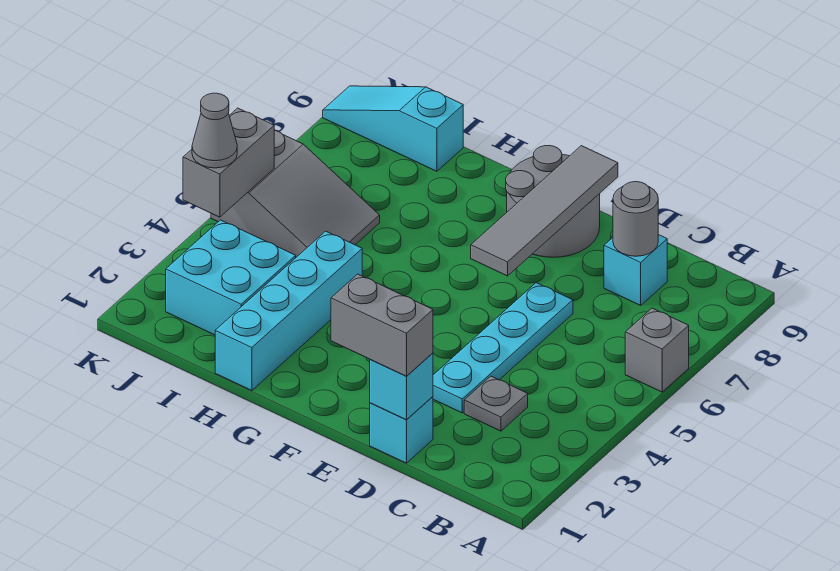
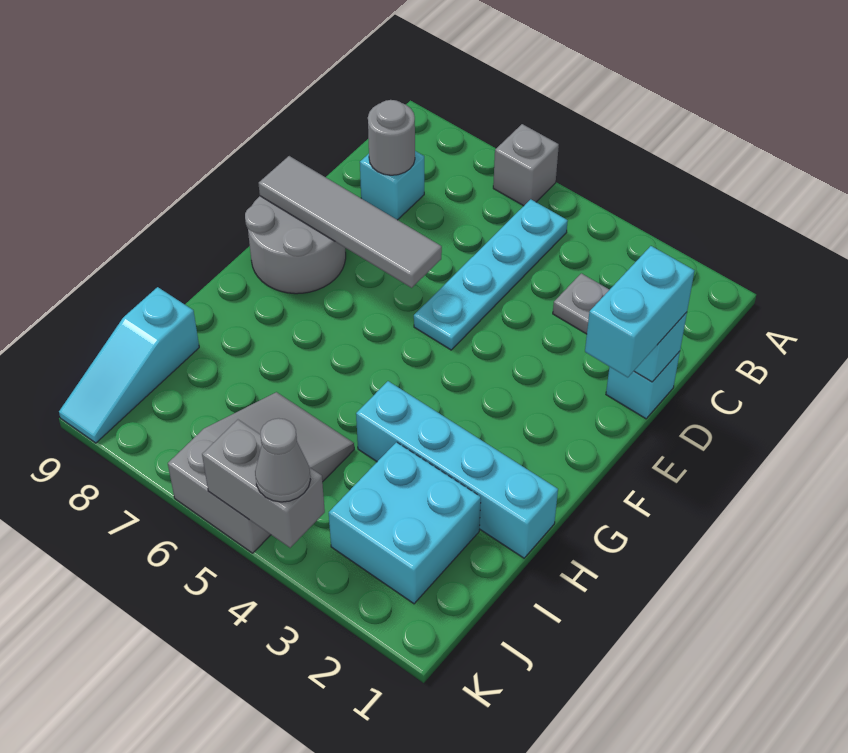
grey brick D1:E1 level 3 -> cyan brick D1:E1 level 3
cyan plate D3:D6 level 1 -> cyan plate B5:E5 level 1

